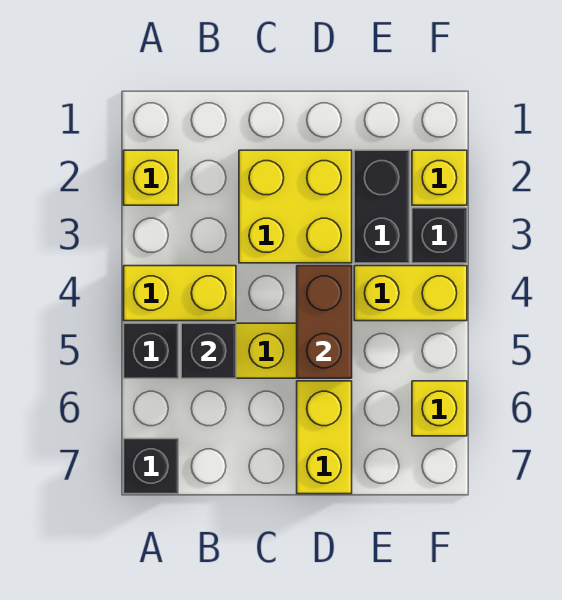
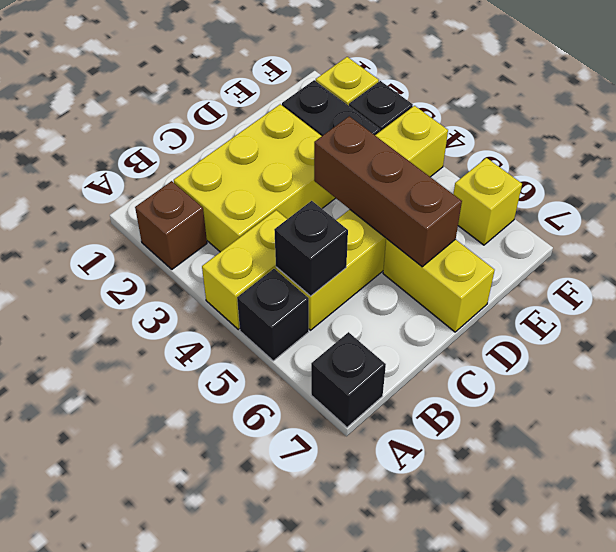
yellow brick A2 level 1 -> brown brick A2 level 1
yellow brick C2:D3 level 1 -> yellow brick B2:D3 level 1
brown brick D4:D5 level 2 -> brown brick D4:D6 level 2

